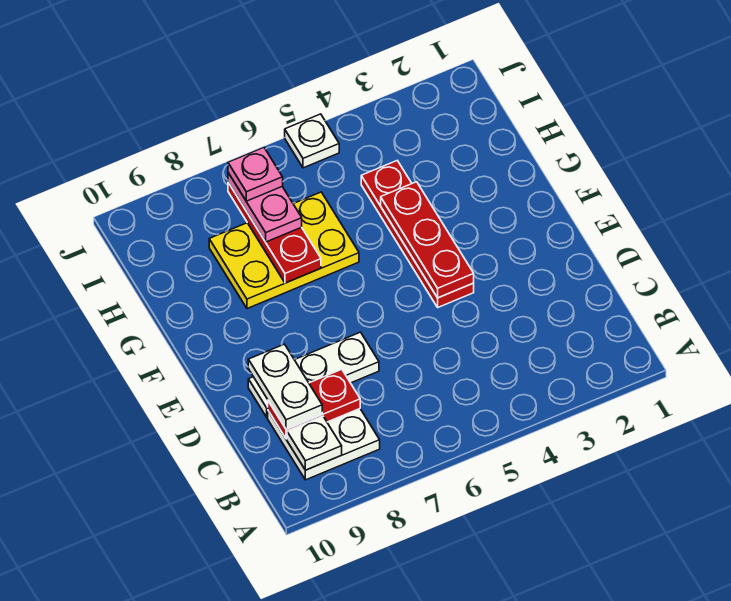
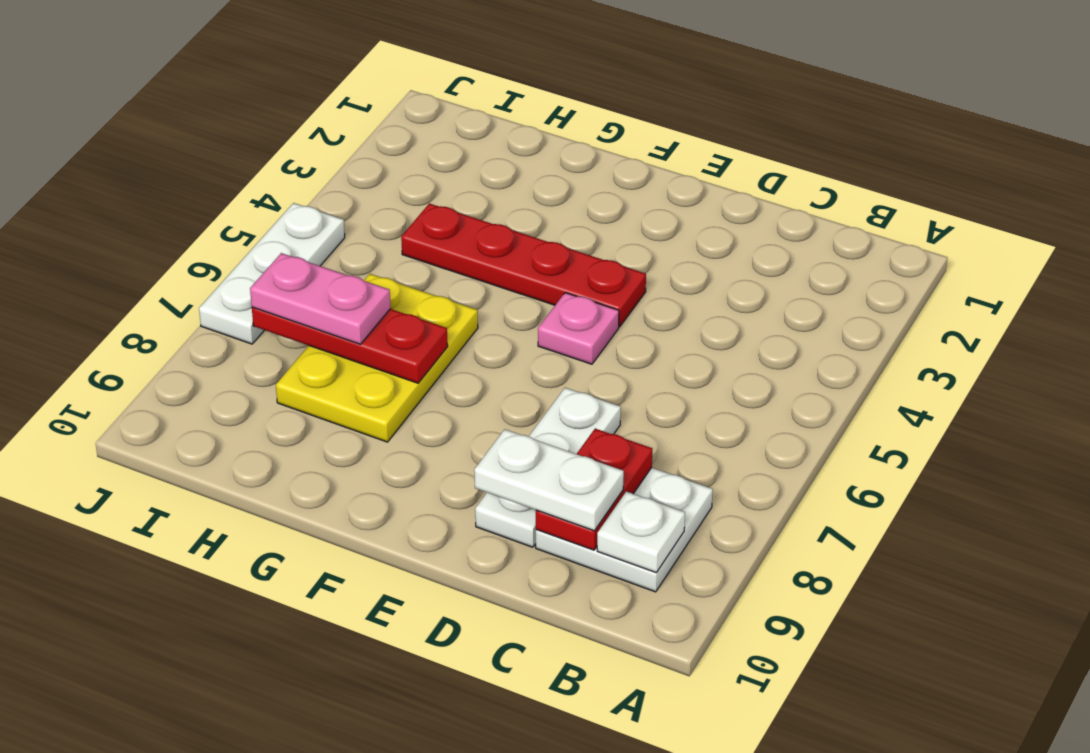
red plate E4:G4 level 2 -> none
pink plate I7 level 4 -> pink plate E5 level 1
white plate J5 level 1 -> white plate J5:J7 level 1

